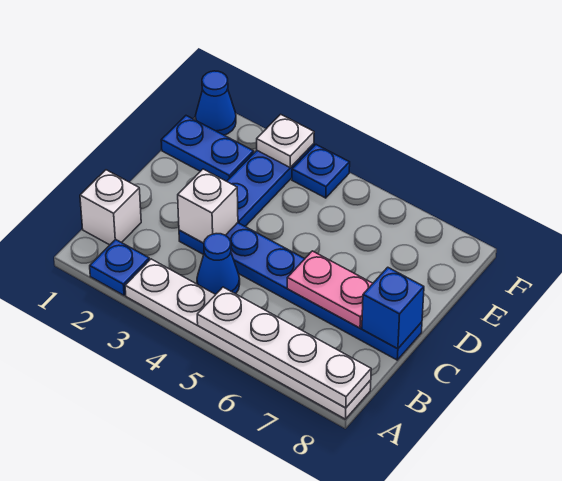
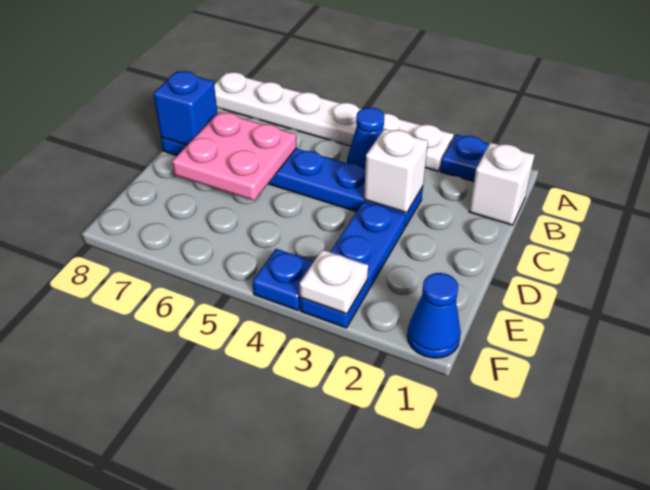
white plate A5:A8 level 2 -> none
pink plate C6:C7 level 2 -> pink plate C6:D7 level 2
blue plate E1:E2 level 1 -> none

